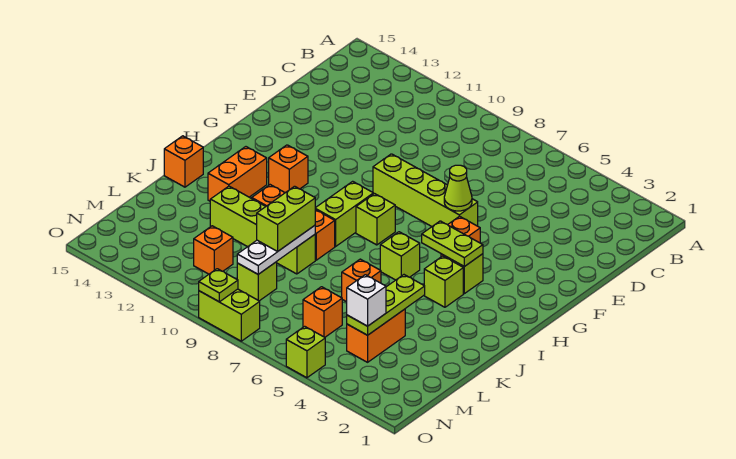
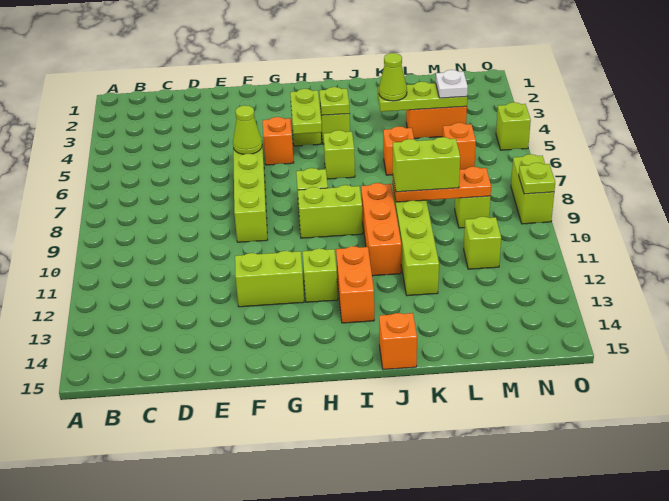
none -> lime brick F12:G12 level 1
orange brick H12 level 1 -> lime brick H12 level 1
none -> lime plate I4 level 2
orange brick I13:J13 level 1 -> orange brick I12:I13 level 1
none -> lime cone K4 level 3
white plate K9:M9 level 2 -> orange plate K9:M9 level 2
white brick M4 level 3 -> white plate M4 level 3
orange brick M11 level 1 -> lime brick M11 level 1

